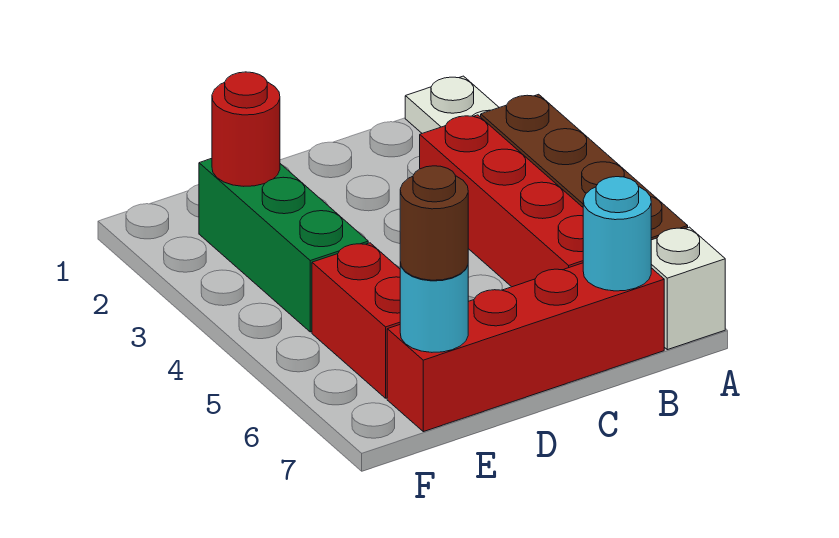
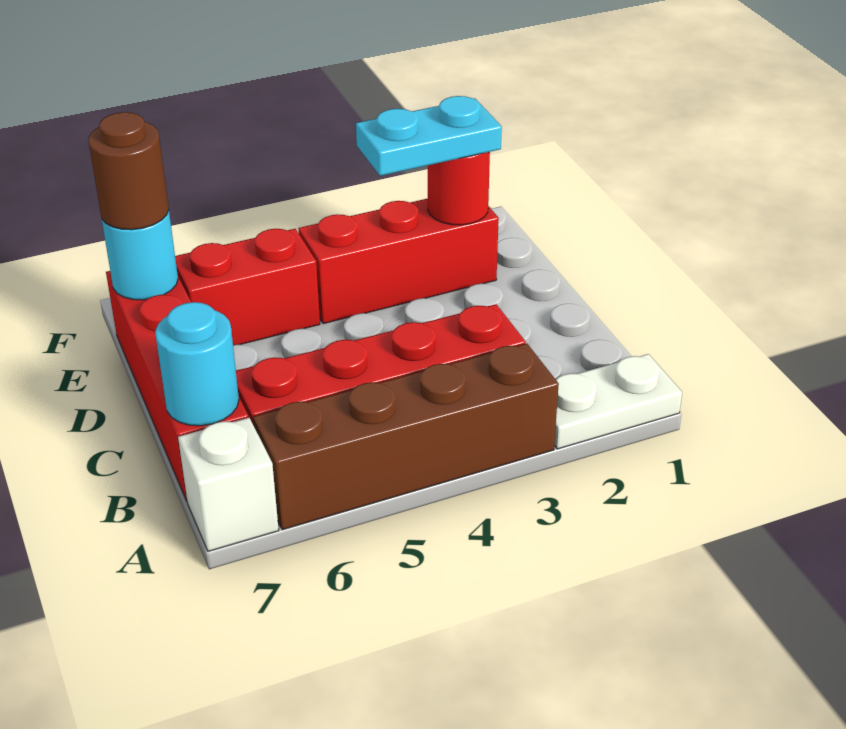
green brick E2:E4 level 1 -> red brick E2:E4 level 1
none -> cyan plate E2:E3 level 3

